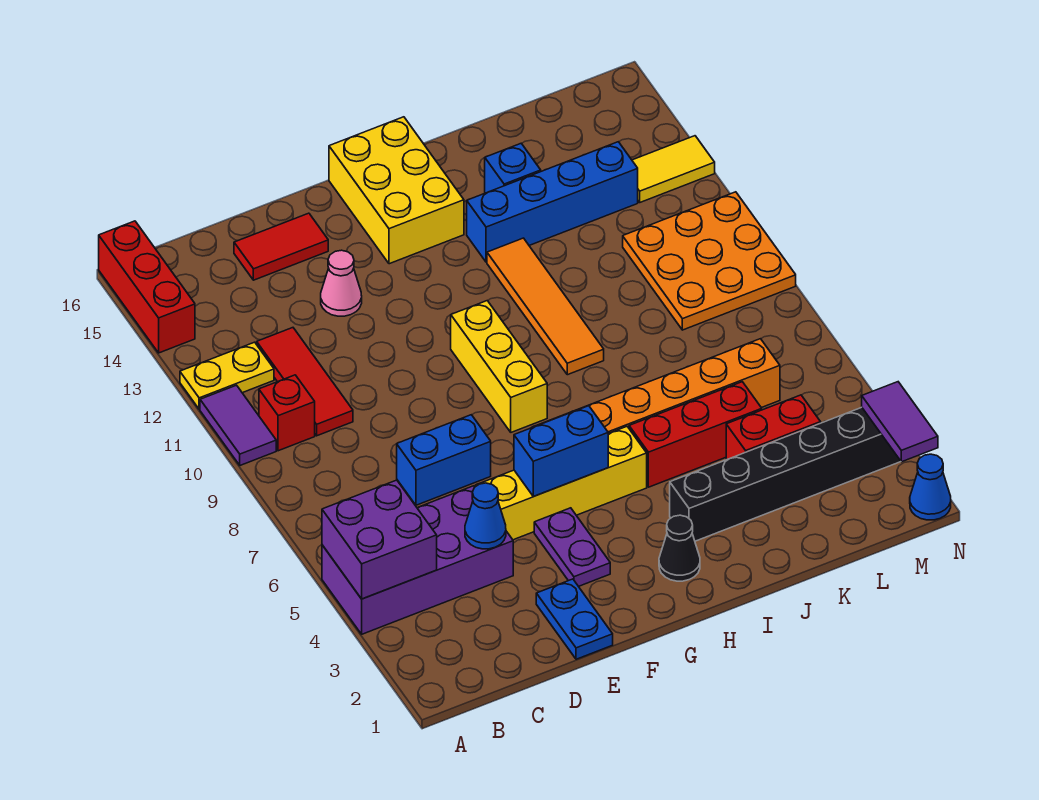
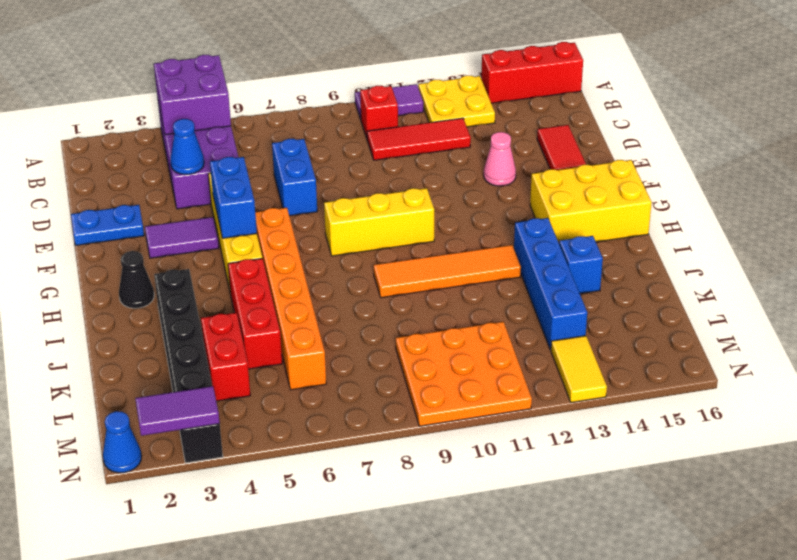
yellow plate A12:B12 level 1 -> yellow plate A12:B13 level 1
purple plate F3:F4 level 1 -> purple tile F3:F4 level 1

